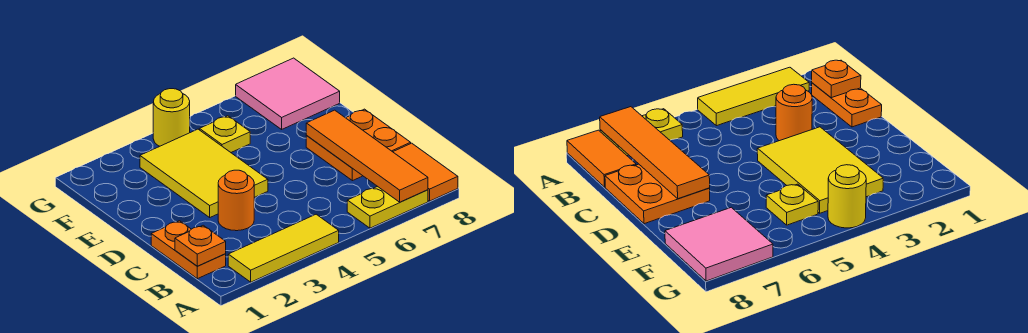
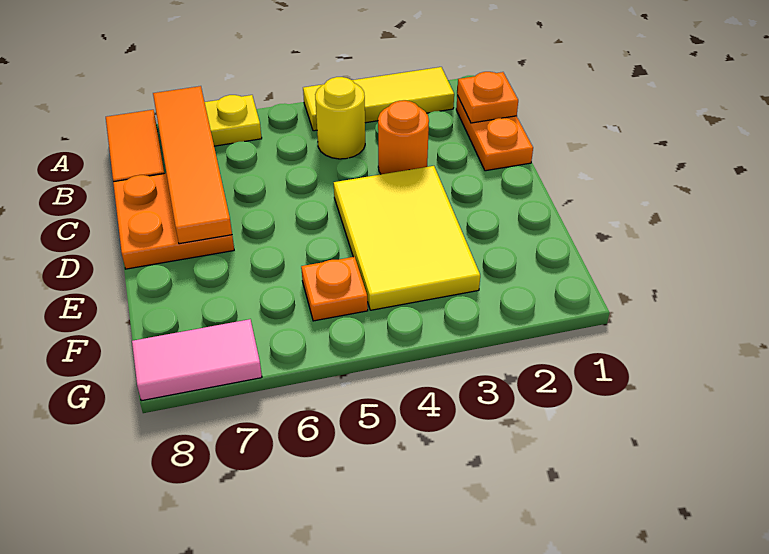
yellow plate F5 level 1 -> orange plate F5 level 1
pink tile F7:G8 level 1 -> pink tile G7:G8 level 1
yellow round brick G4 level 1 -> yellow round brick B4 level 1

